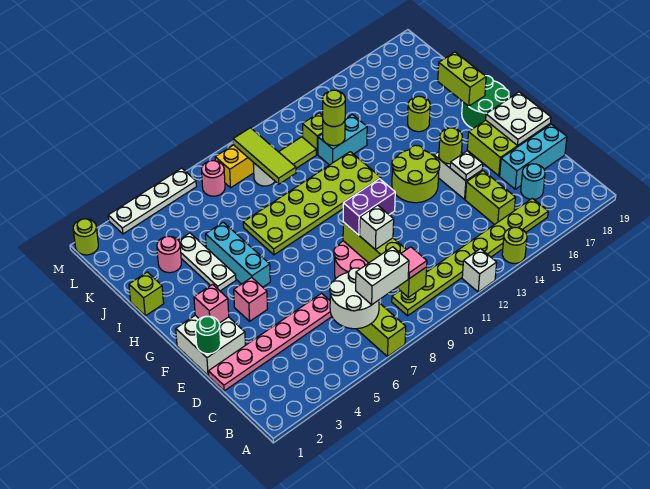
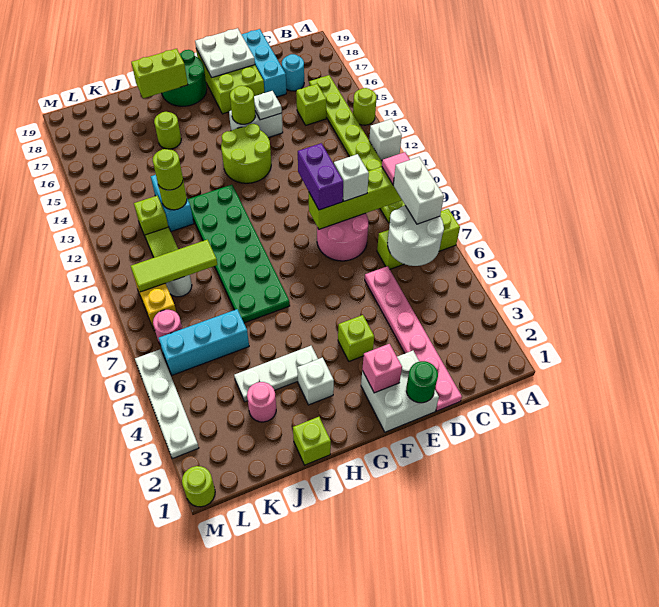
lime brick C15:D15 level 1 -> lime brick C15 level 1
pink brick F4 level 1 -> lime brick F4 level 1
cyan brick G5:I5 level 1 -> cyan brick J6:L6 level 1
none -> white brick H3 level 1
lime plate H7:I12 level 1 -> green plate H7:I12 level 1

